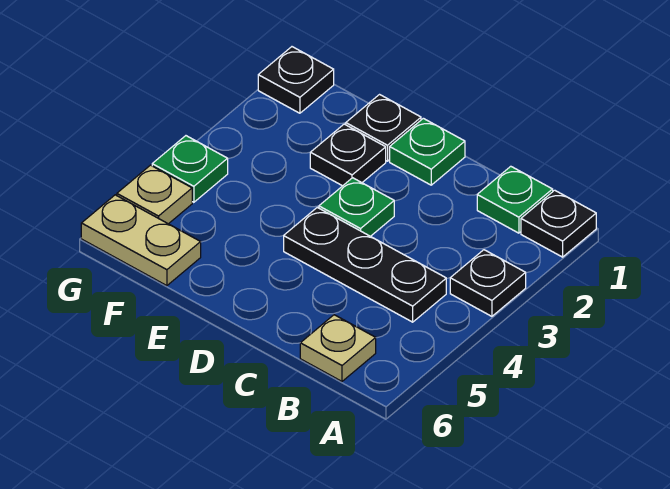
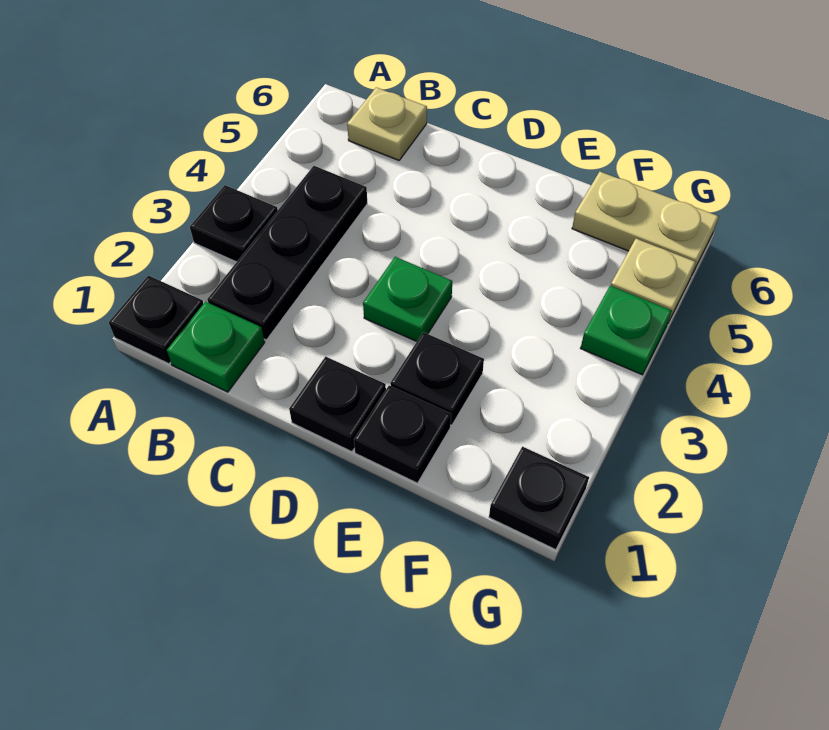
black plate B4:D4 level 1 -> black plate B2:B4 level 1
green plate D1 level 1 -> black plate D1 level 1

